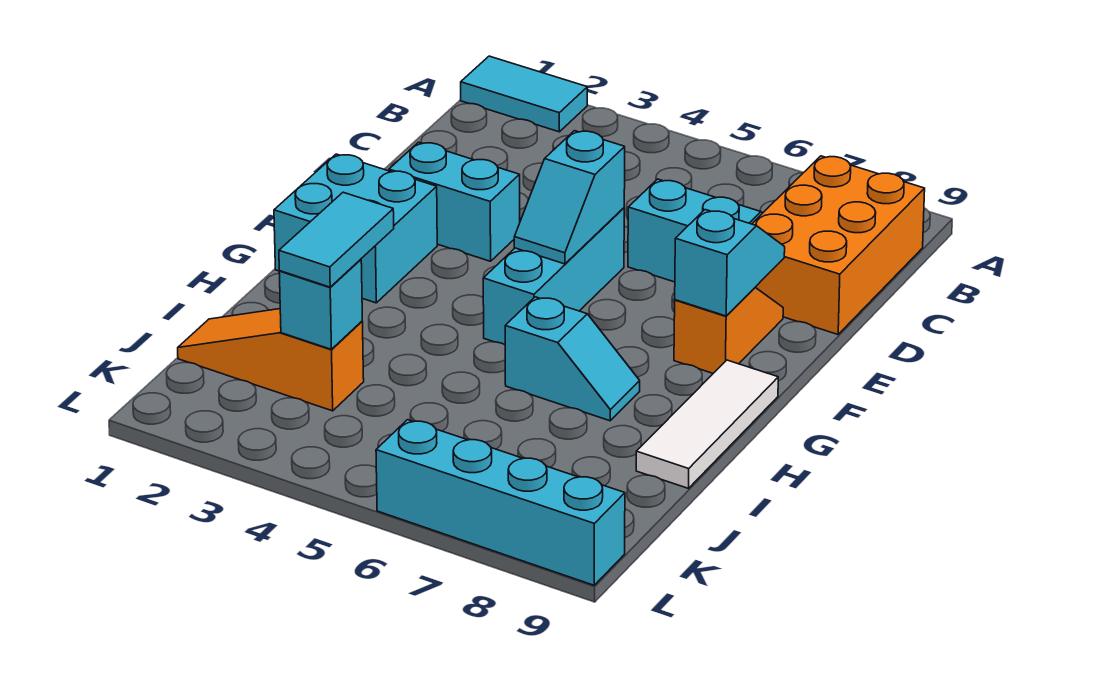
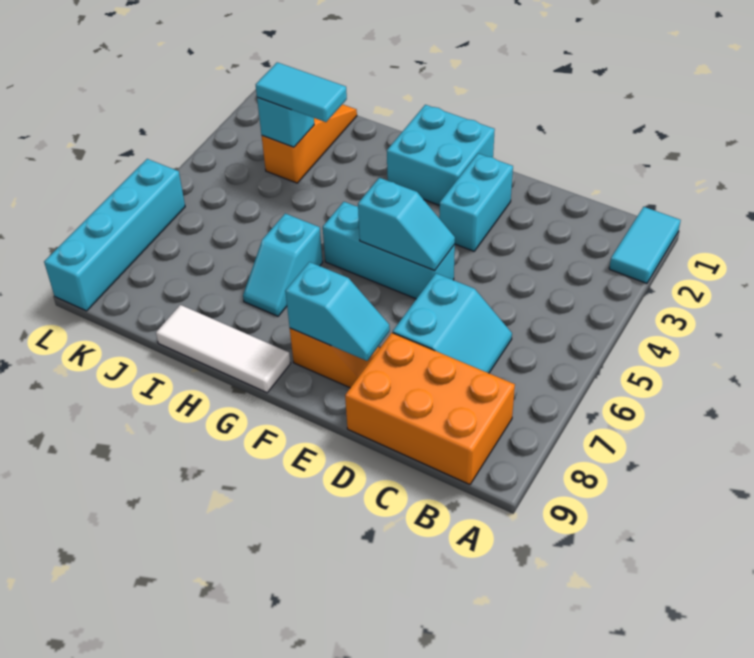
cyan slope E5:F5 level 2 top E -> cyan slope E5:F5 level 2 top F

